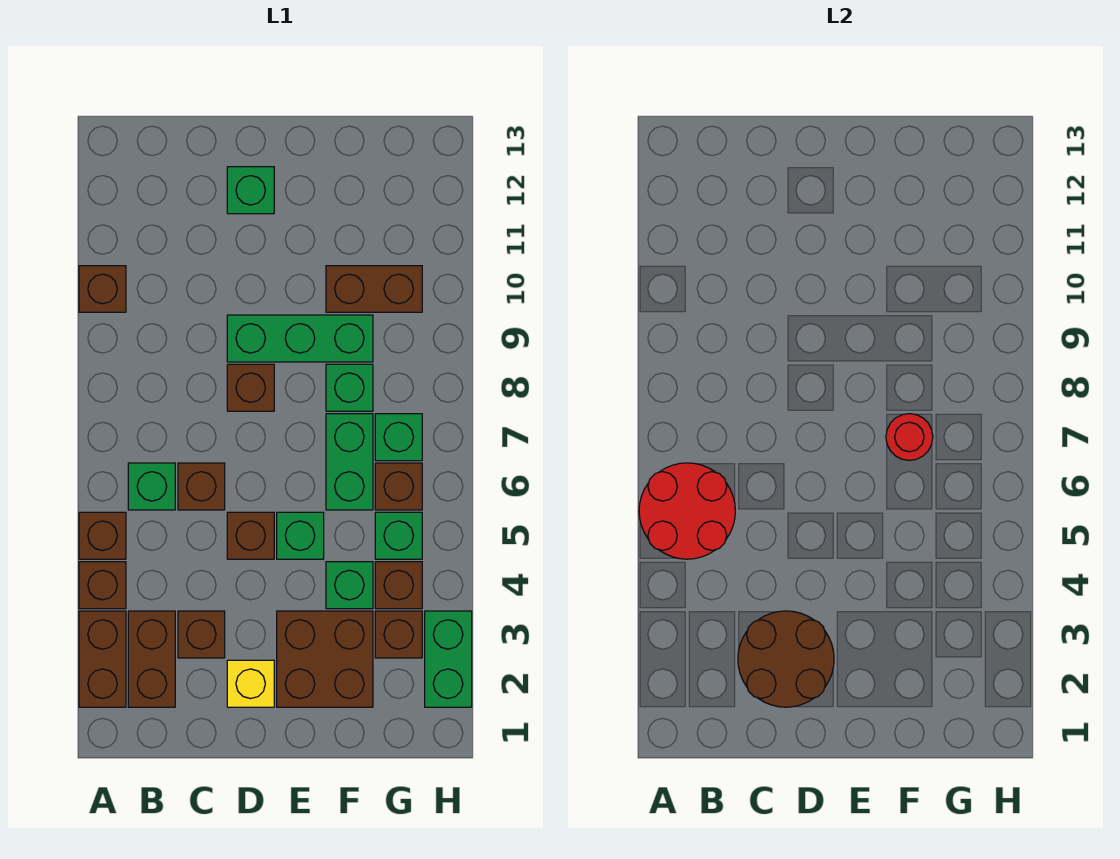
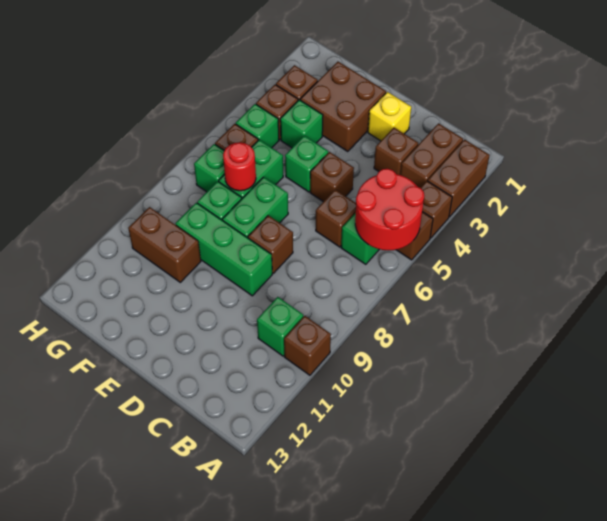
brown round brick C2:D3 level 2 -> none
green brick D12 level 1 -> green brick B10 level 1
green brick H2:H3 level 1 -> green brick E7:E8 level 1

